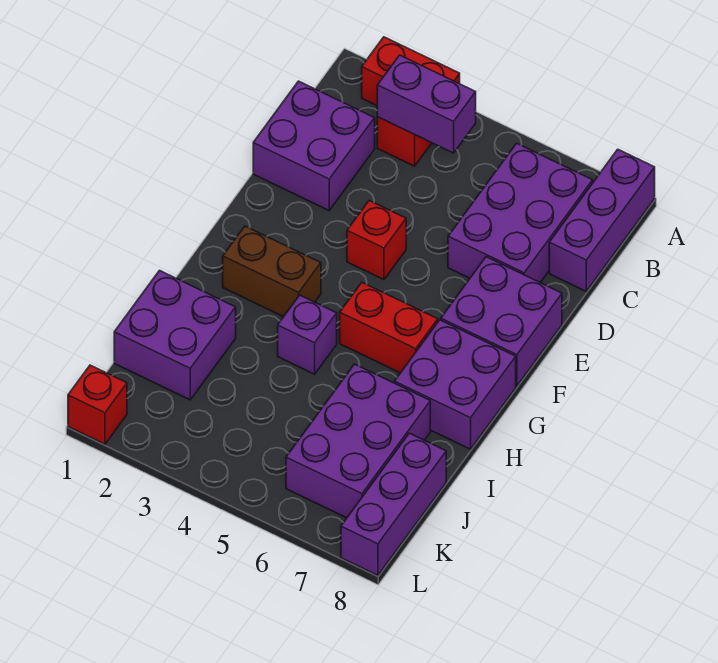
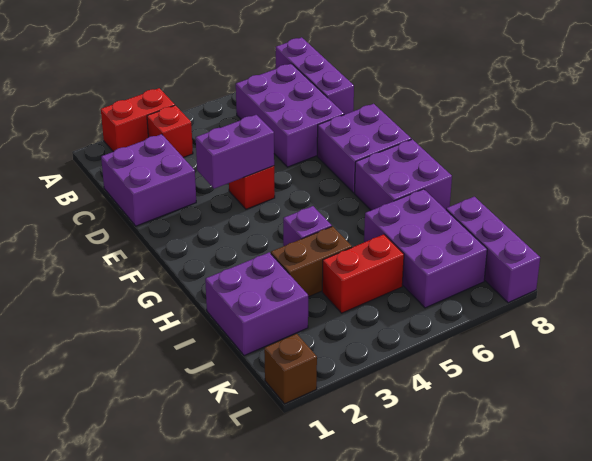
purple brick B3:B4 level 2 -> purple brick E3:E4 level 2
brown brick G2:G3 level 1 -> brown brick I3:I4 level 1
red brick G5:G6 level 1 -> red brick J4:J5 level 1
red brick L1 level 1 -> brown brick L1 level 1

